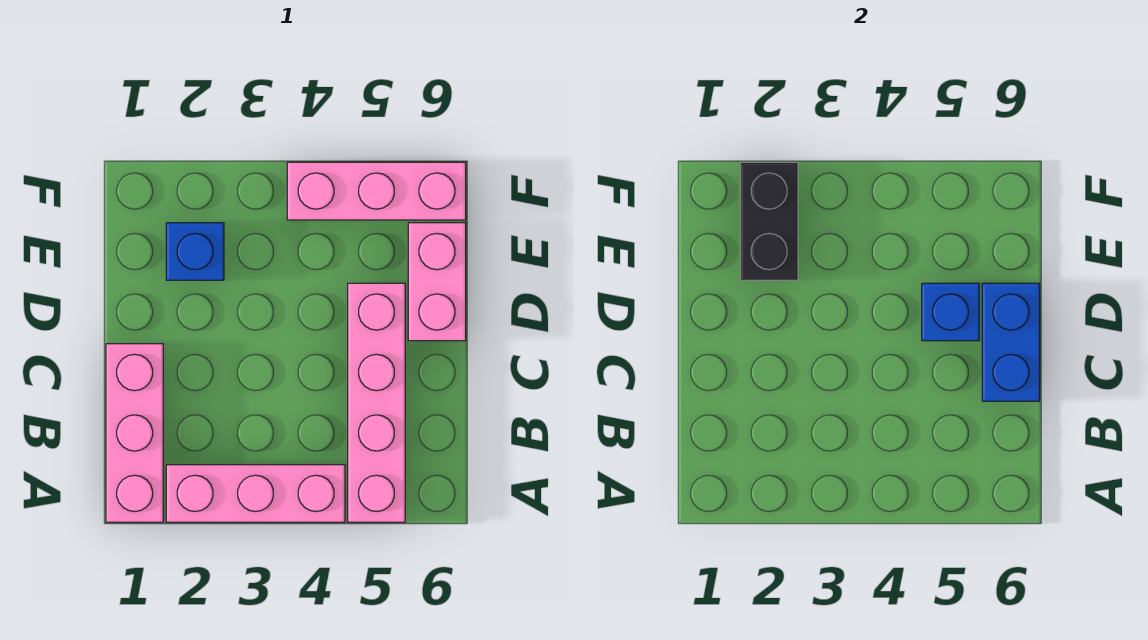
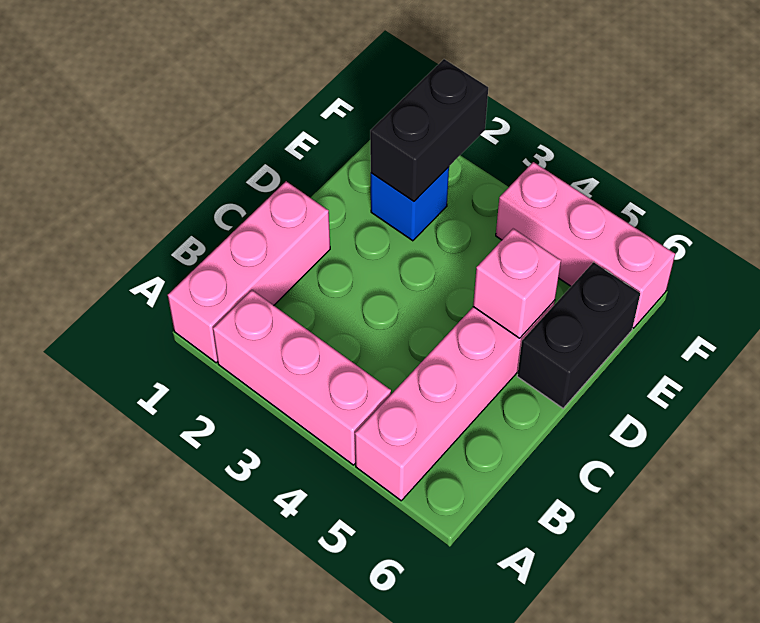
blue brick C6:D6 level 2 -> none
blue brick D5 level 2 -> pink brick D5 level 2
pink brick D6:E6 level 1 -> black brick D6:E6 level 1

